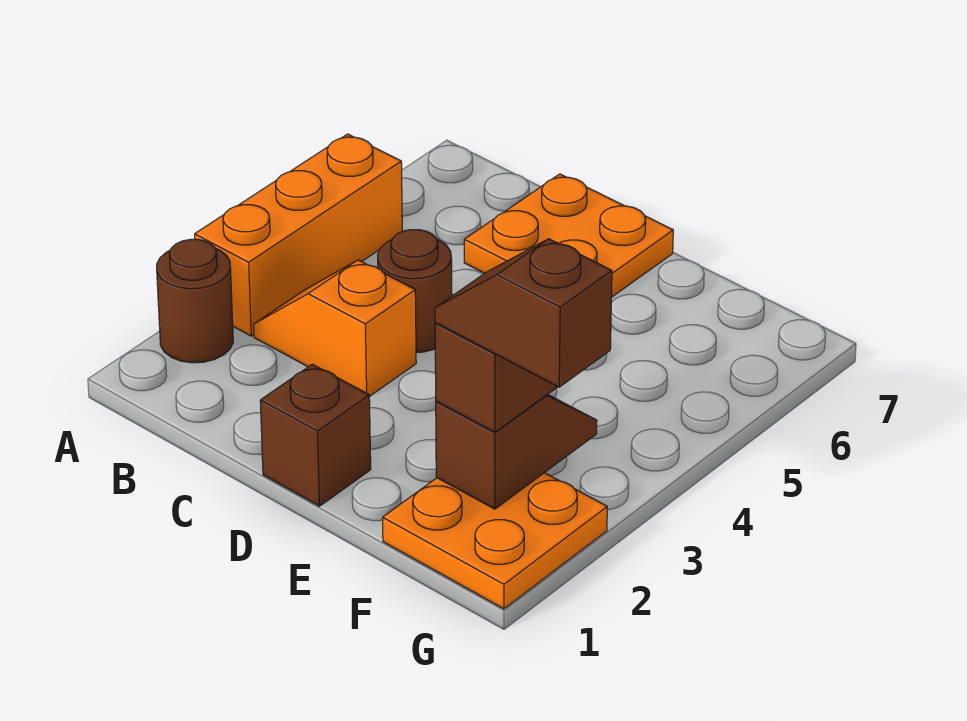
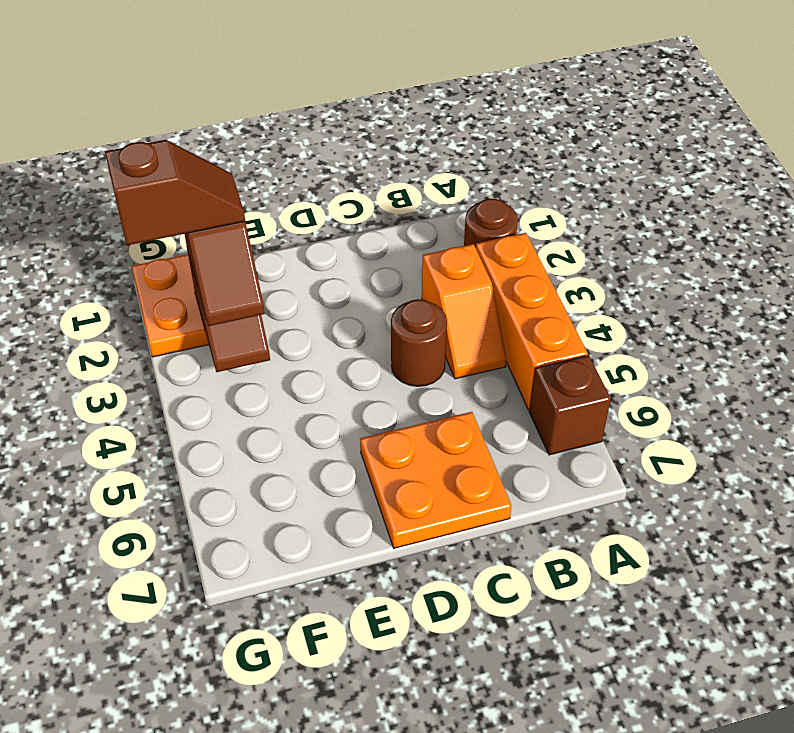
orange slope B3:C3 level 1 top C -> orange slope B3:B4 level 1 top 3
brown brick D1 level 1 -> brown brick A6 level 1

